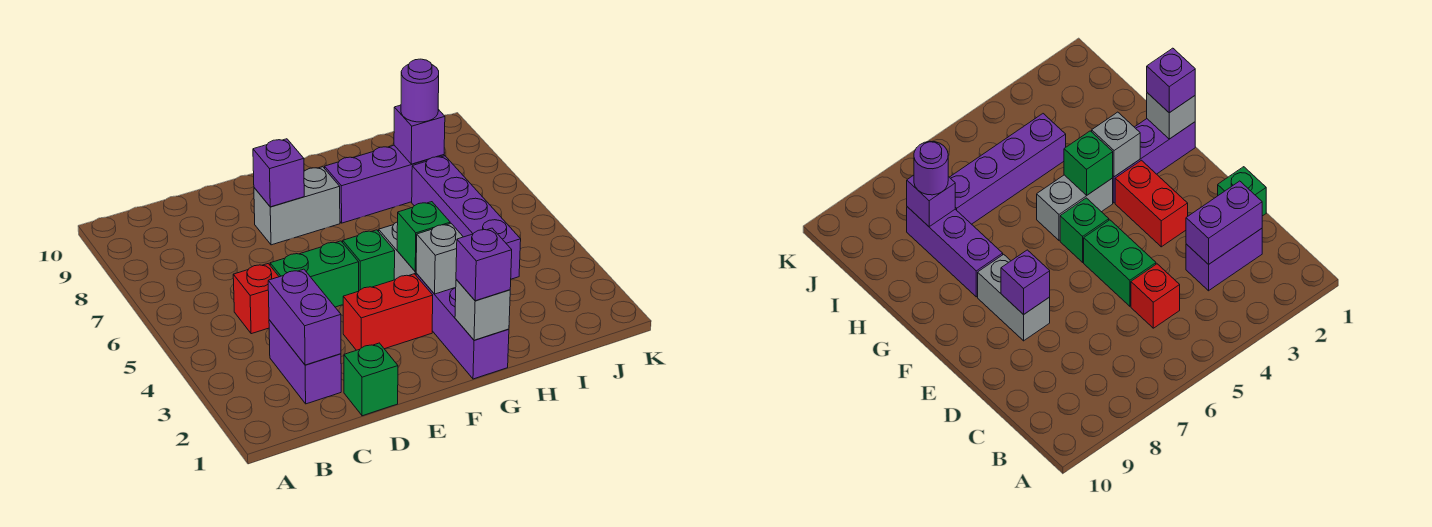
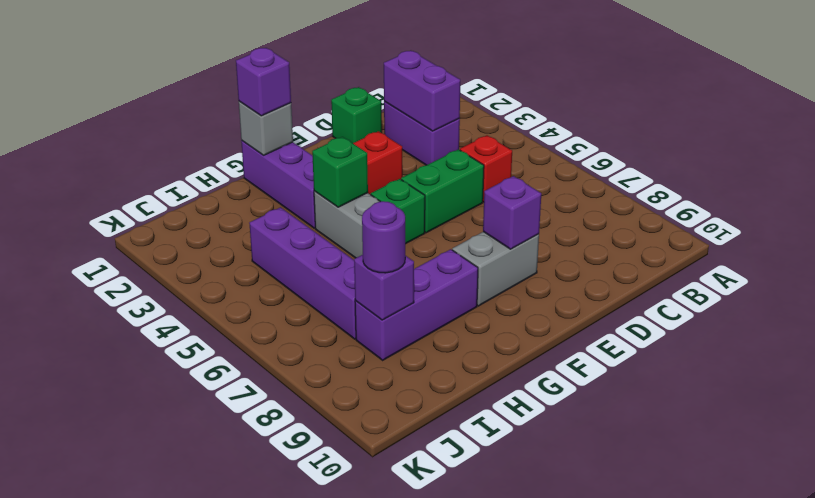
grey brick G3 level 2 -> none

